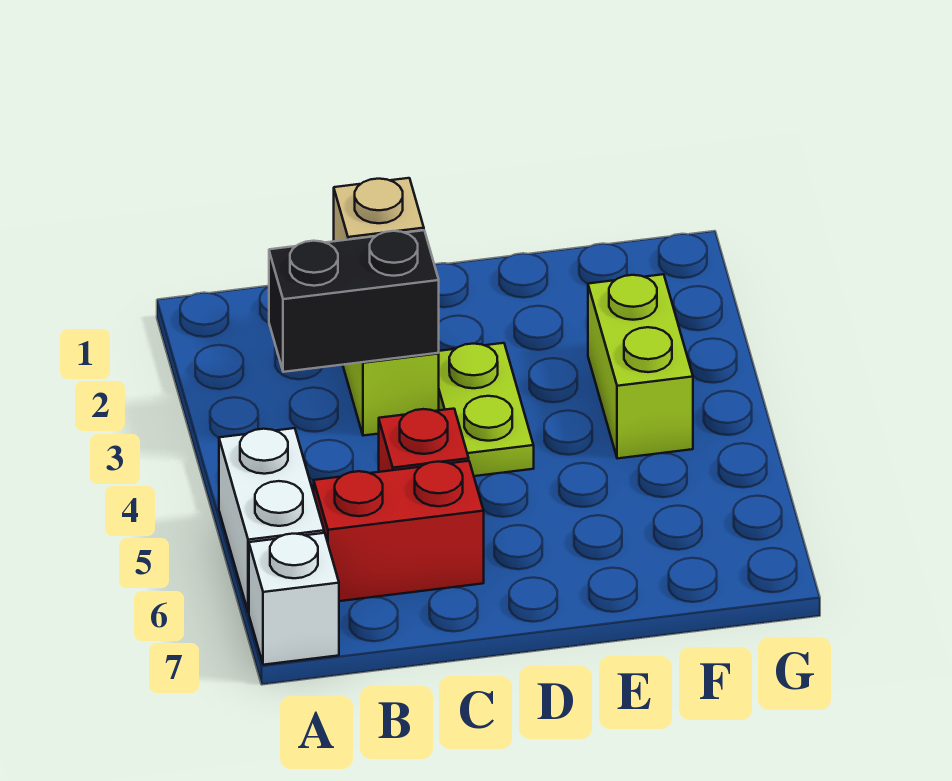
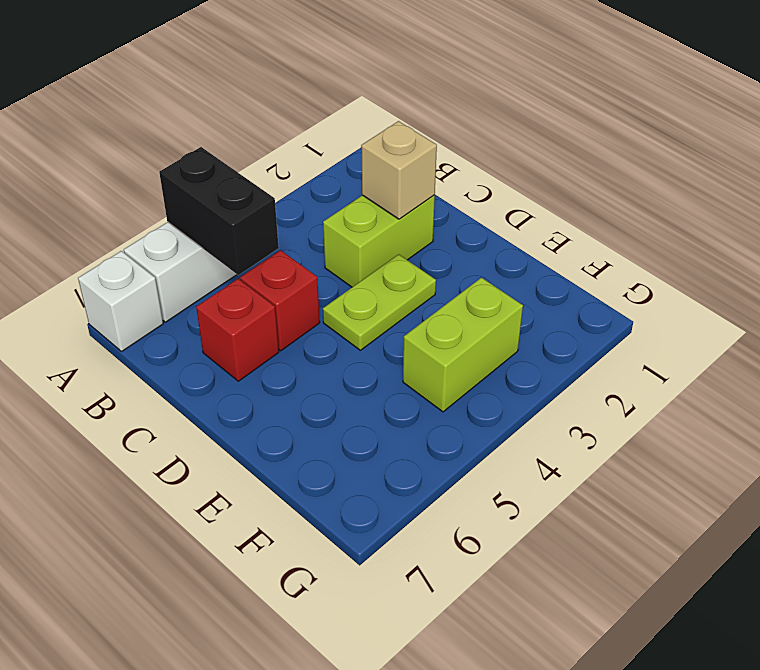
black brick B3:C3 level 2 -> black brick A5:B5 level 2
red brick B6:C6 level 1 -> red brick C6 level 1

